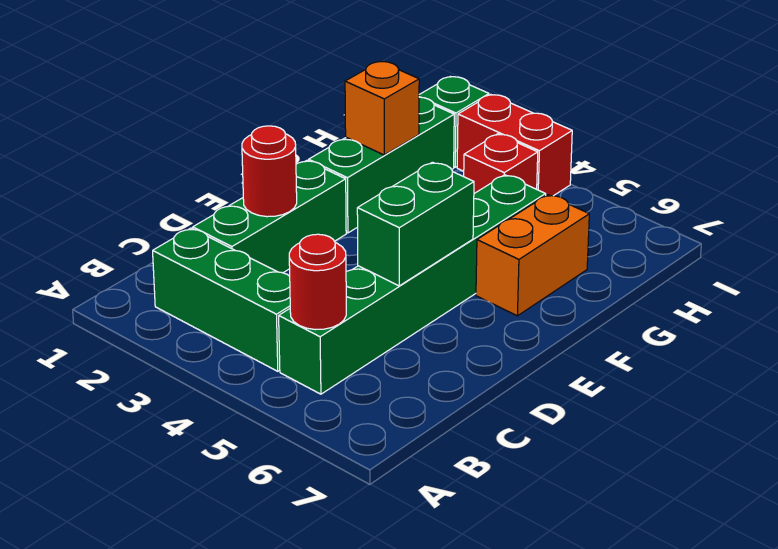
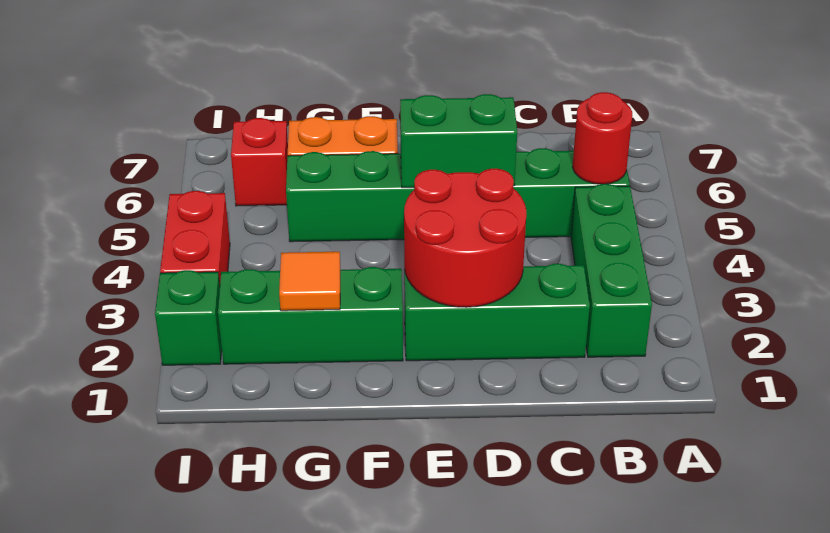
red round brick D2 level 2 -> red round brick D2:E3 level 2
orange brick G2 level 2 -> orange tile G2 level 2
red brick H4 level 1 -> red brick H6 level 1

